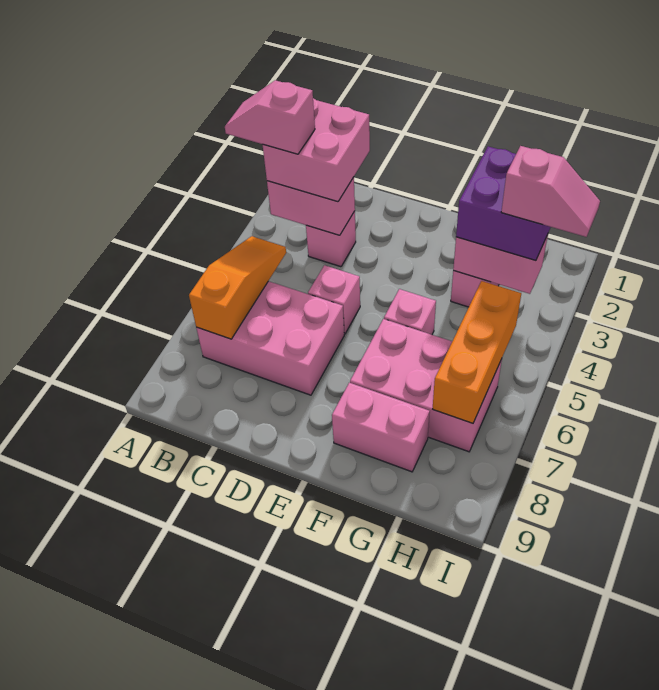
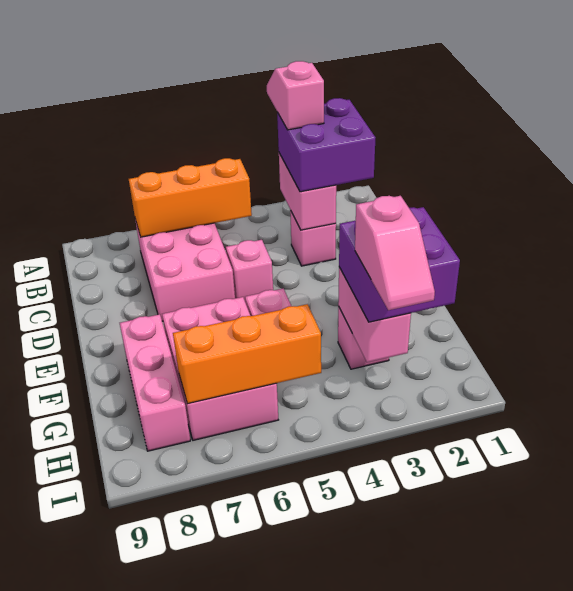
pink brick B2:C3 level 3 -> purple brick B2:C3 level 3
orange slope B5:B7 level 2 top 7 -> orange brick B5:B7 level 2
pink brick F8:G8 level 1 -> pink brick F8:H8 level 1

